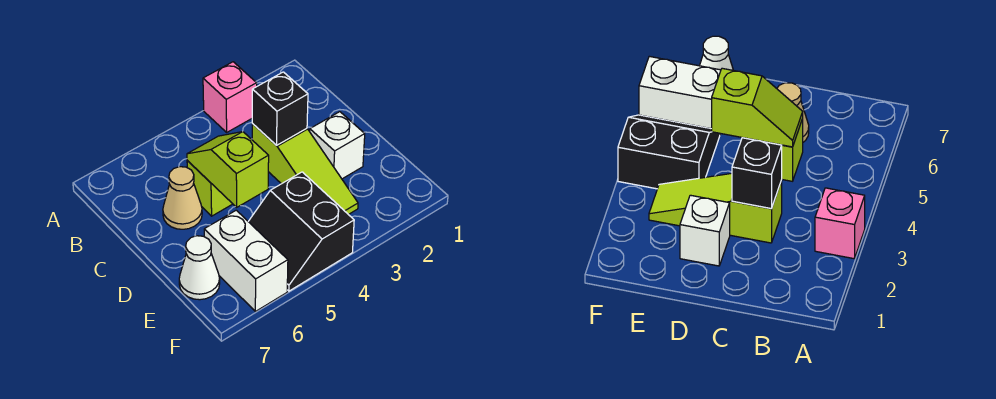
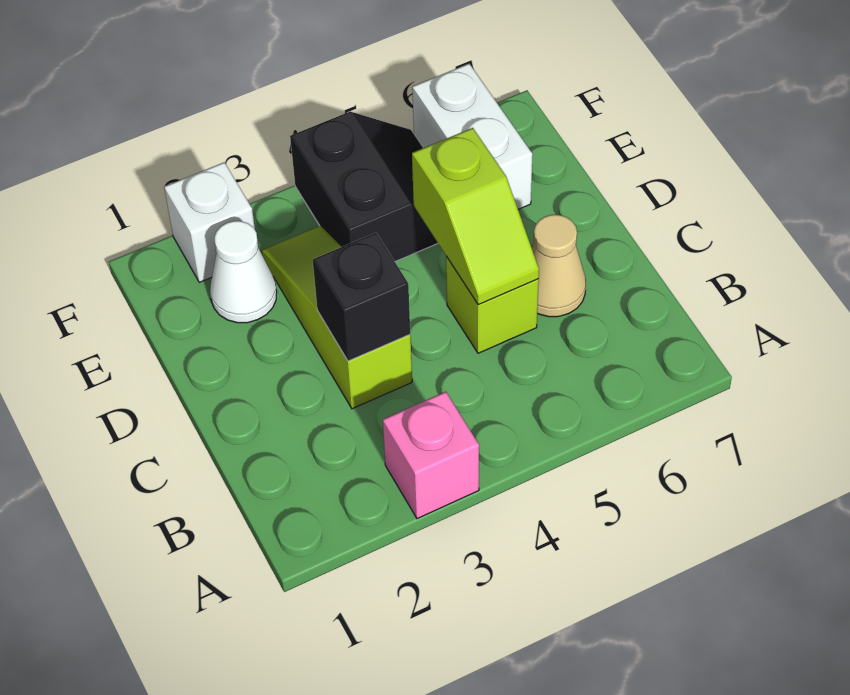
white brick D2 level 1 -> white brick F2 level 1
white cone E7 level 1 -> white cone E2 level 1

